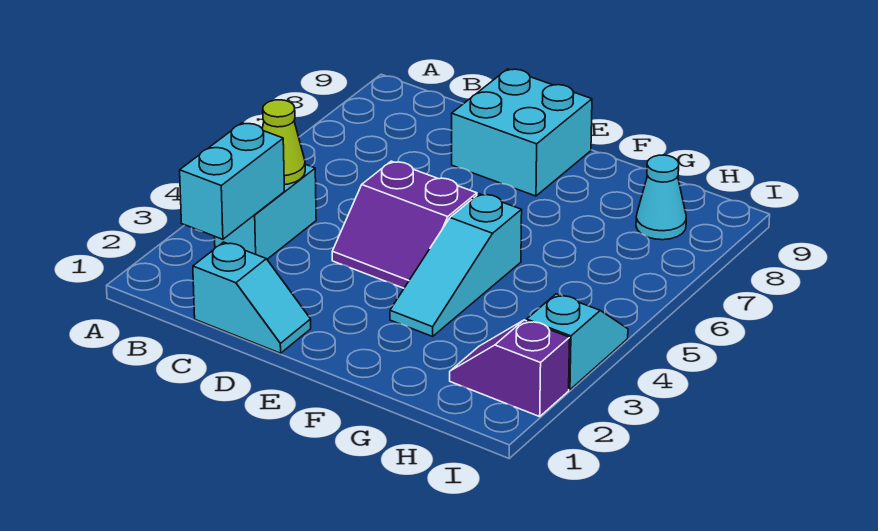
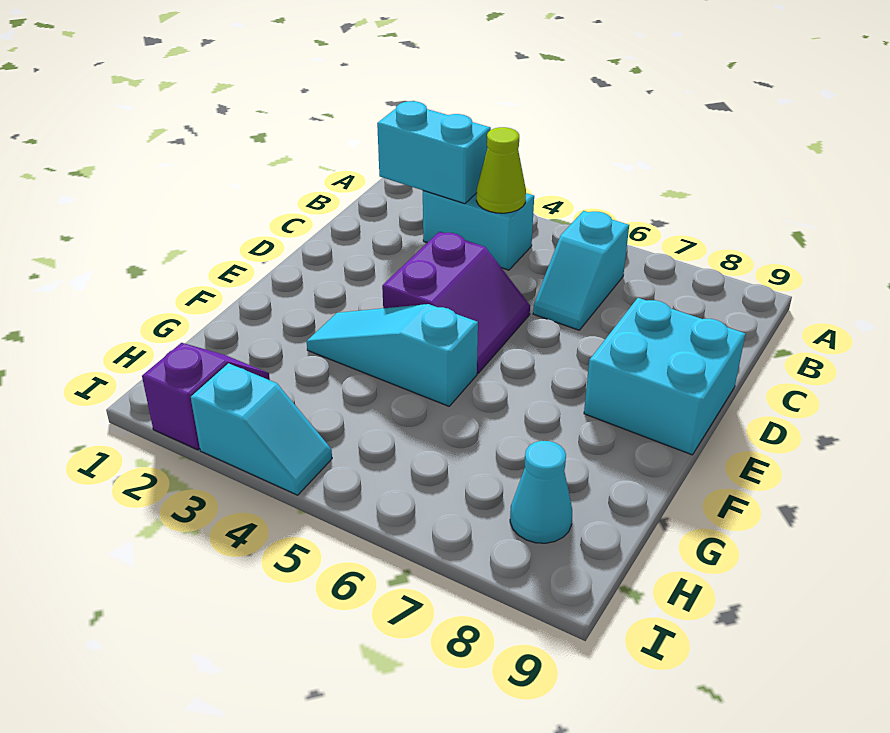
cyan slope C1:D1 level 1 top C -> cyan slope B6:C6 level 1 top B
purple slope D4:E5 level 1 top 5 -> purple slope D4:E5 level 1 top 4

